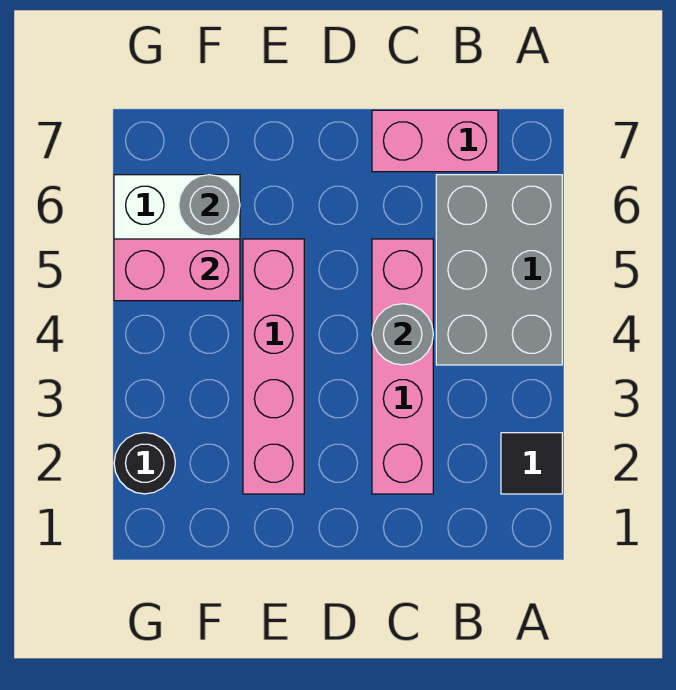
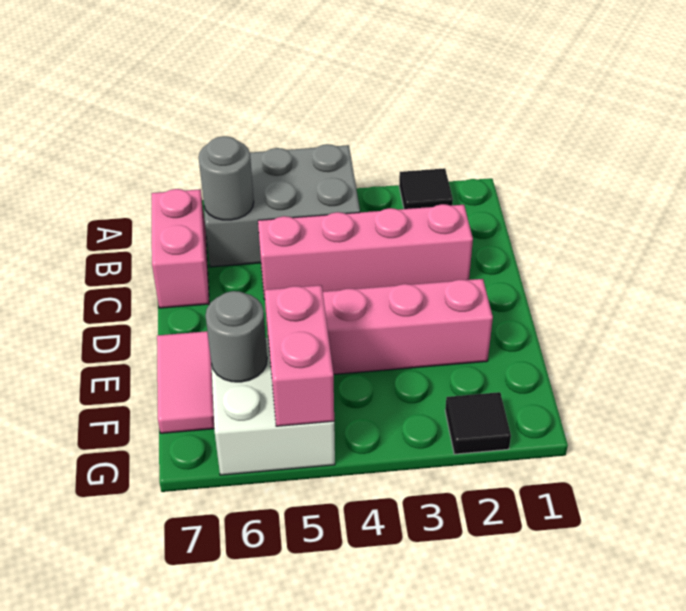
grey round brick C4 level 2 -> grey round brick B6 level 2
none -> pink tile E7:F7 level 1
black round brick G2 level 1 -> black tile G2 level 1

